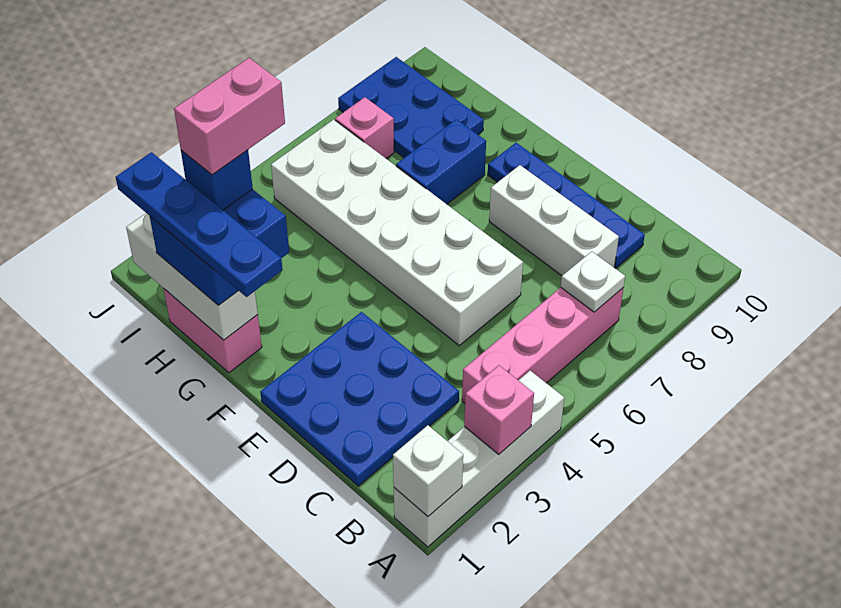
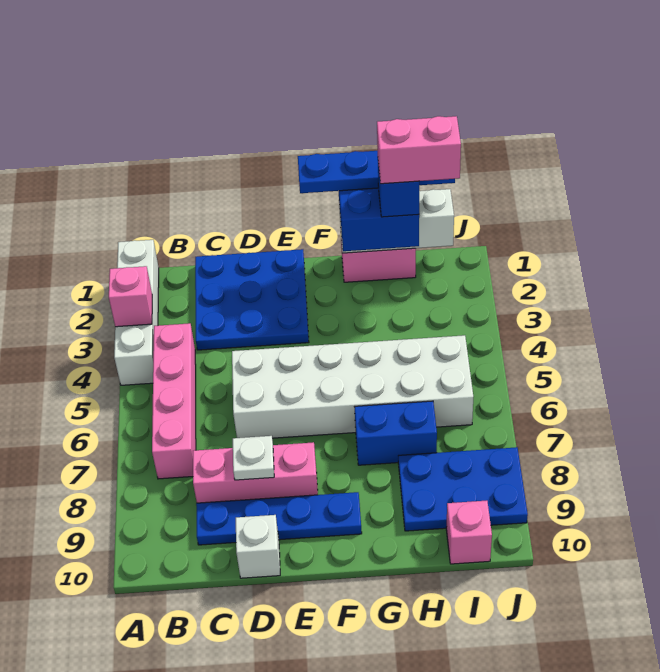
white brick A1 level 2 -> white brick D10 level 1
white plate B7 level 2 -> white plate D8 level 2
white brick C8:E8 level 1 -> pink brick C8:E8 level 1
blue brick G7:G8 level 1 -> blue brick G7:H7 level 1
pink brick H2:H3 level 5 -> pink brick H2:I2 level 5
pink brick I7 level 1 -> pink brick I10 level 1

